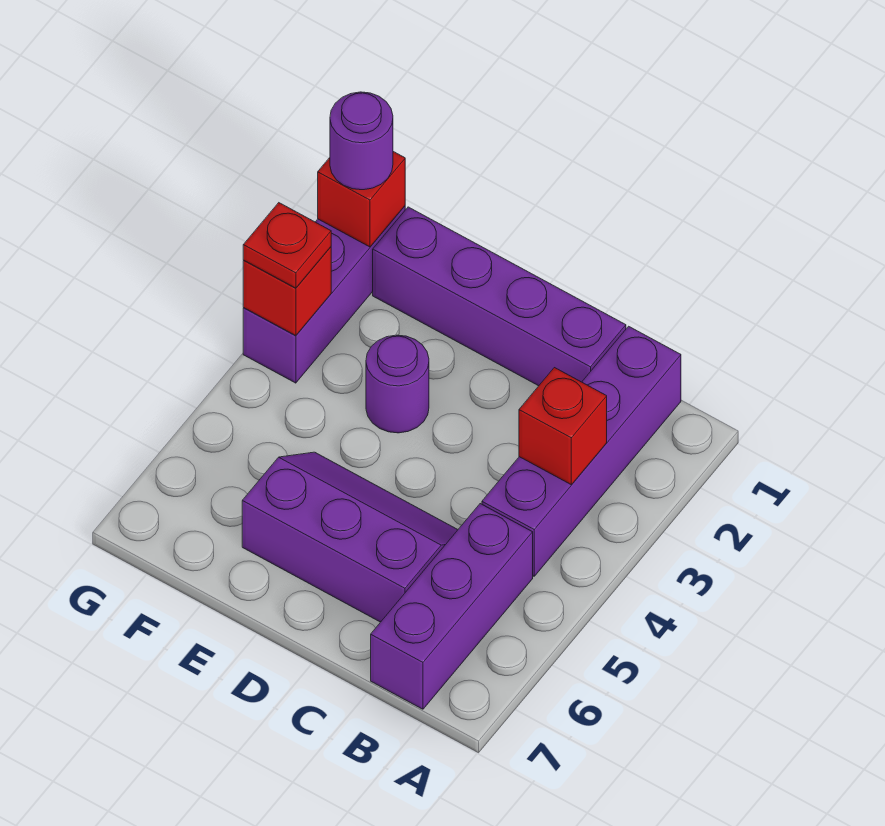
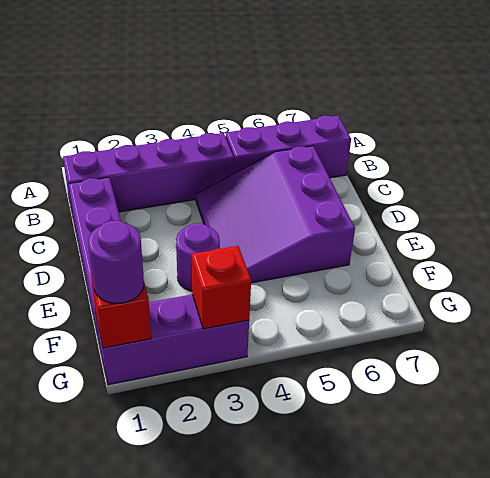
red brick B3 level 2 -> none
purple slope C5:E6 level 1 top 6 -> purple slope C4:E6 level 1 top 6
red plate G3 level 3 -> none

